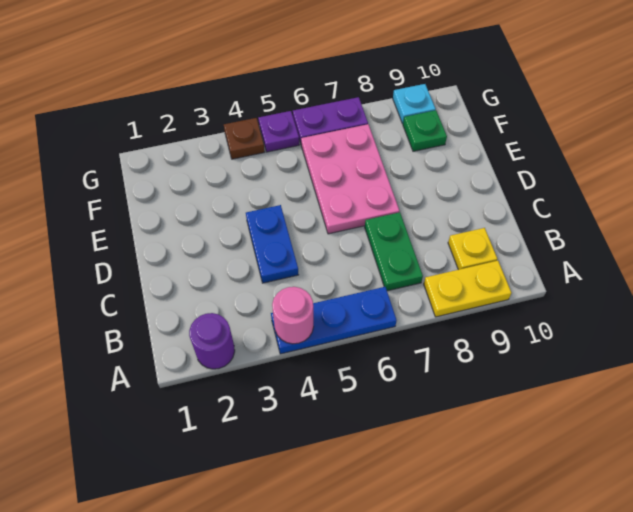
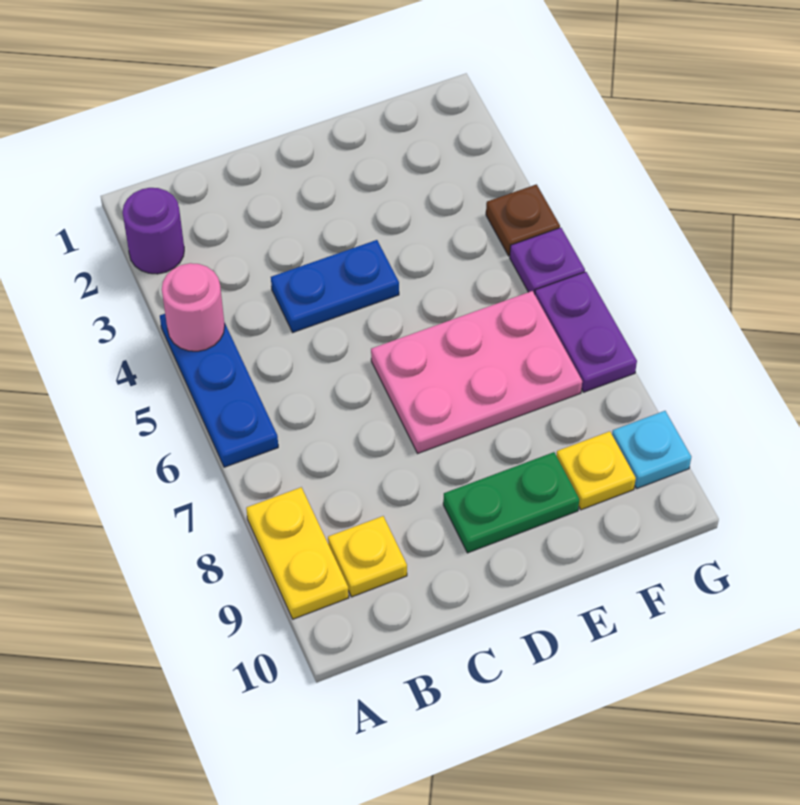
green plate B7:C7 level 1 -> green plate D9:E9 level 1
green plate F9 level 1 -> yellow plate F9 level 1

